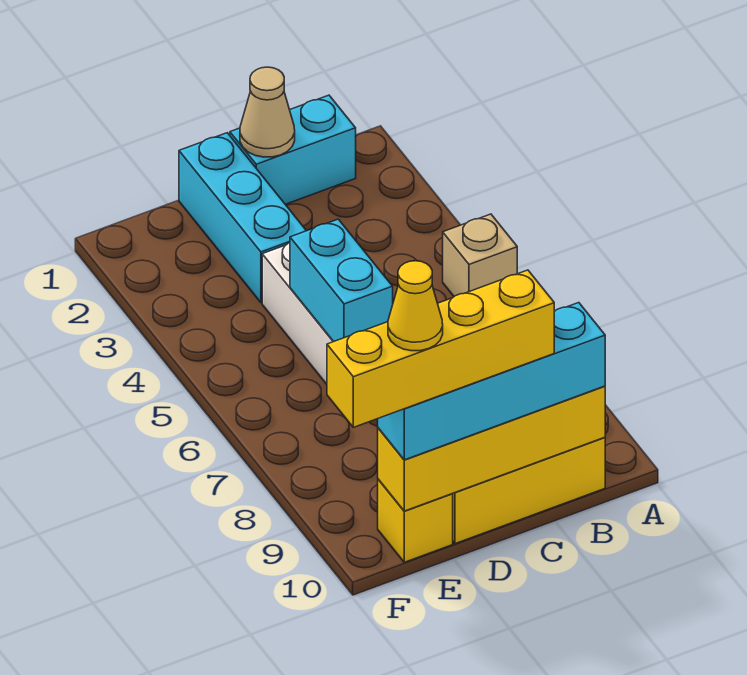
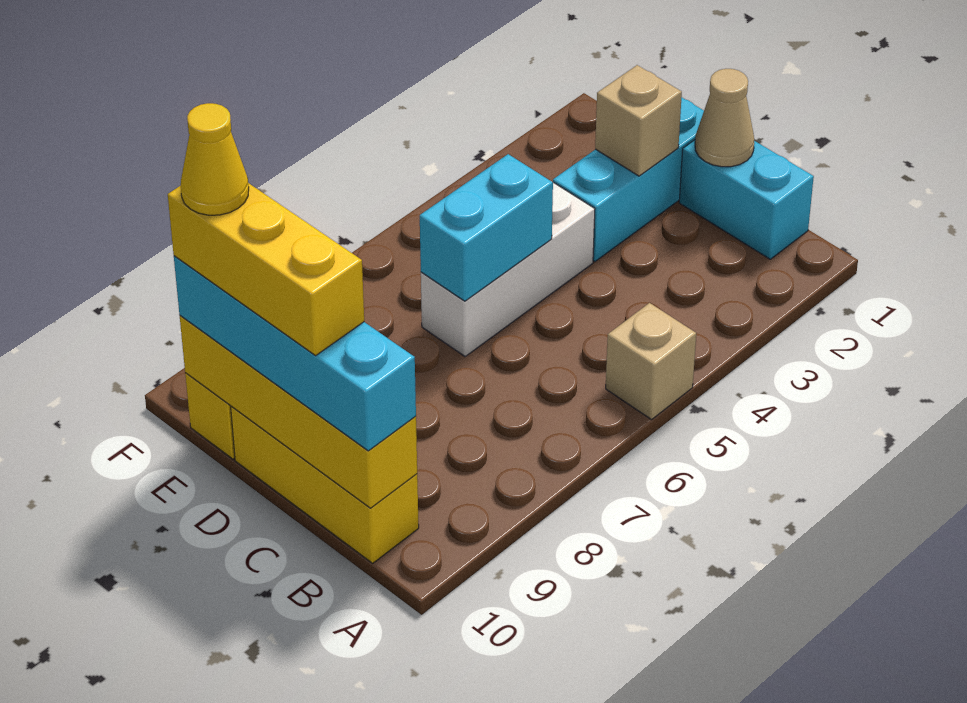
yellow brick C10:F10 level 4 -> yellow brick C10:E10 level 4
none -> tan brick D2 level 2

